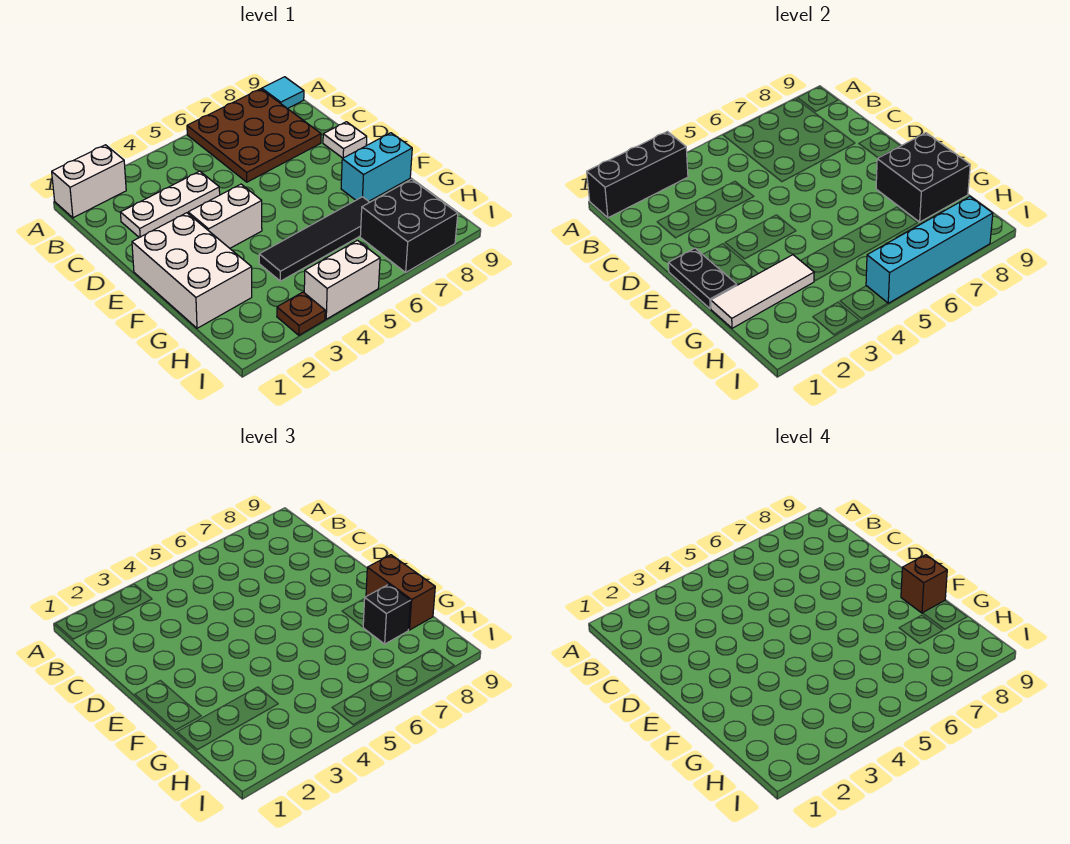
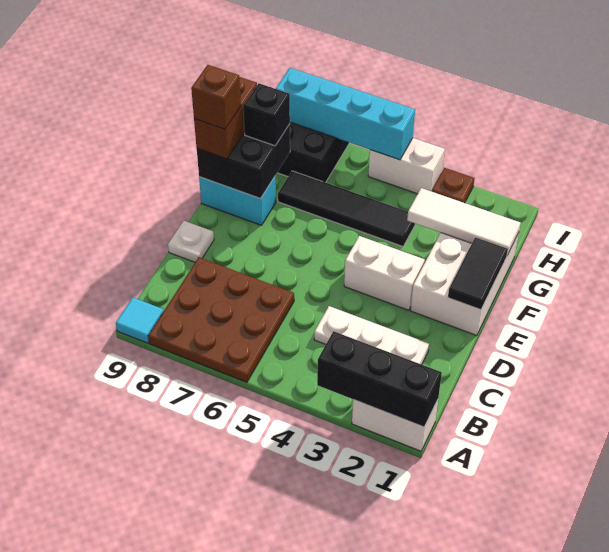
black plate E1:F1 level 2 -> black tile E1:F1 level 2

